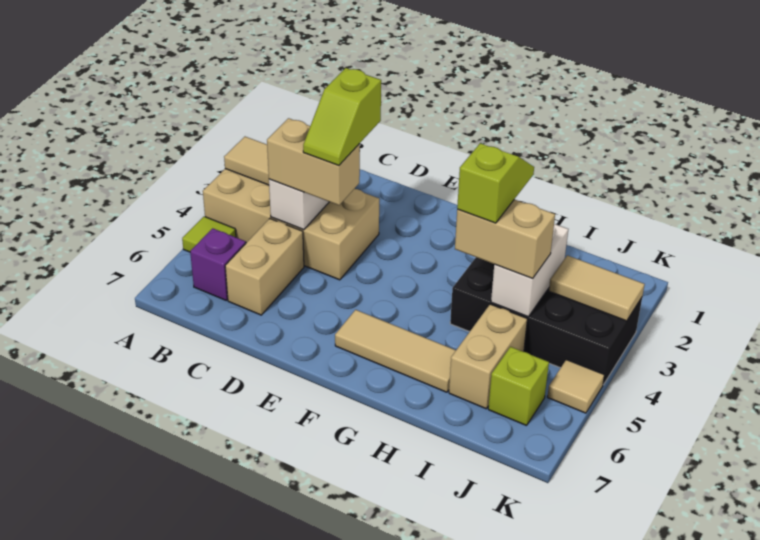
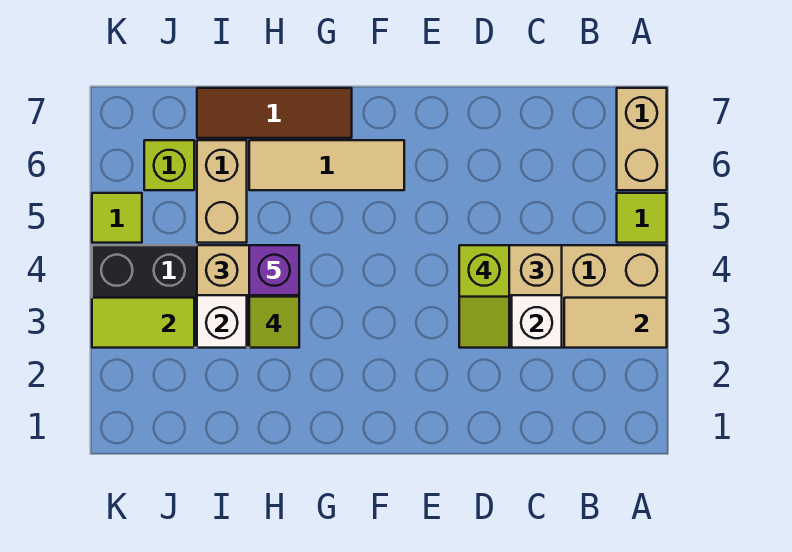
purple brick B6 level 1 -> purple brick H4 level 5
tan brick C5:C6 level 1 -> tan brick A6:A7 level 1
lime slope D3:D4 level 4 top 3 -> lime slope D3:D4 level 4 top 4
none -> brown tile G7:I7 level 1
tan tile J3:K3 level 2 -> lime tile J3:K3 level 2
tan tile K5 level 1 -> lime tile K5 level 1

